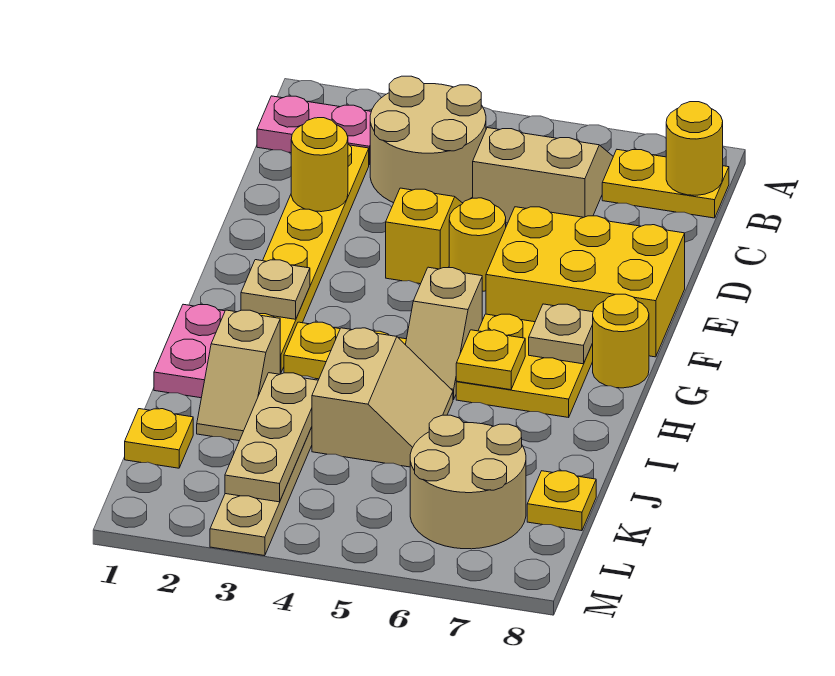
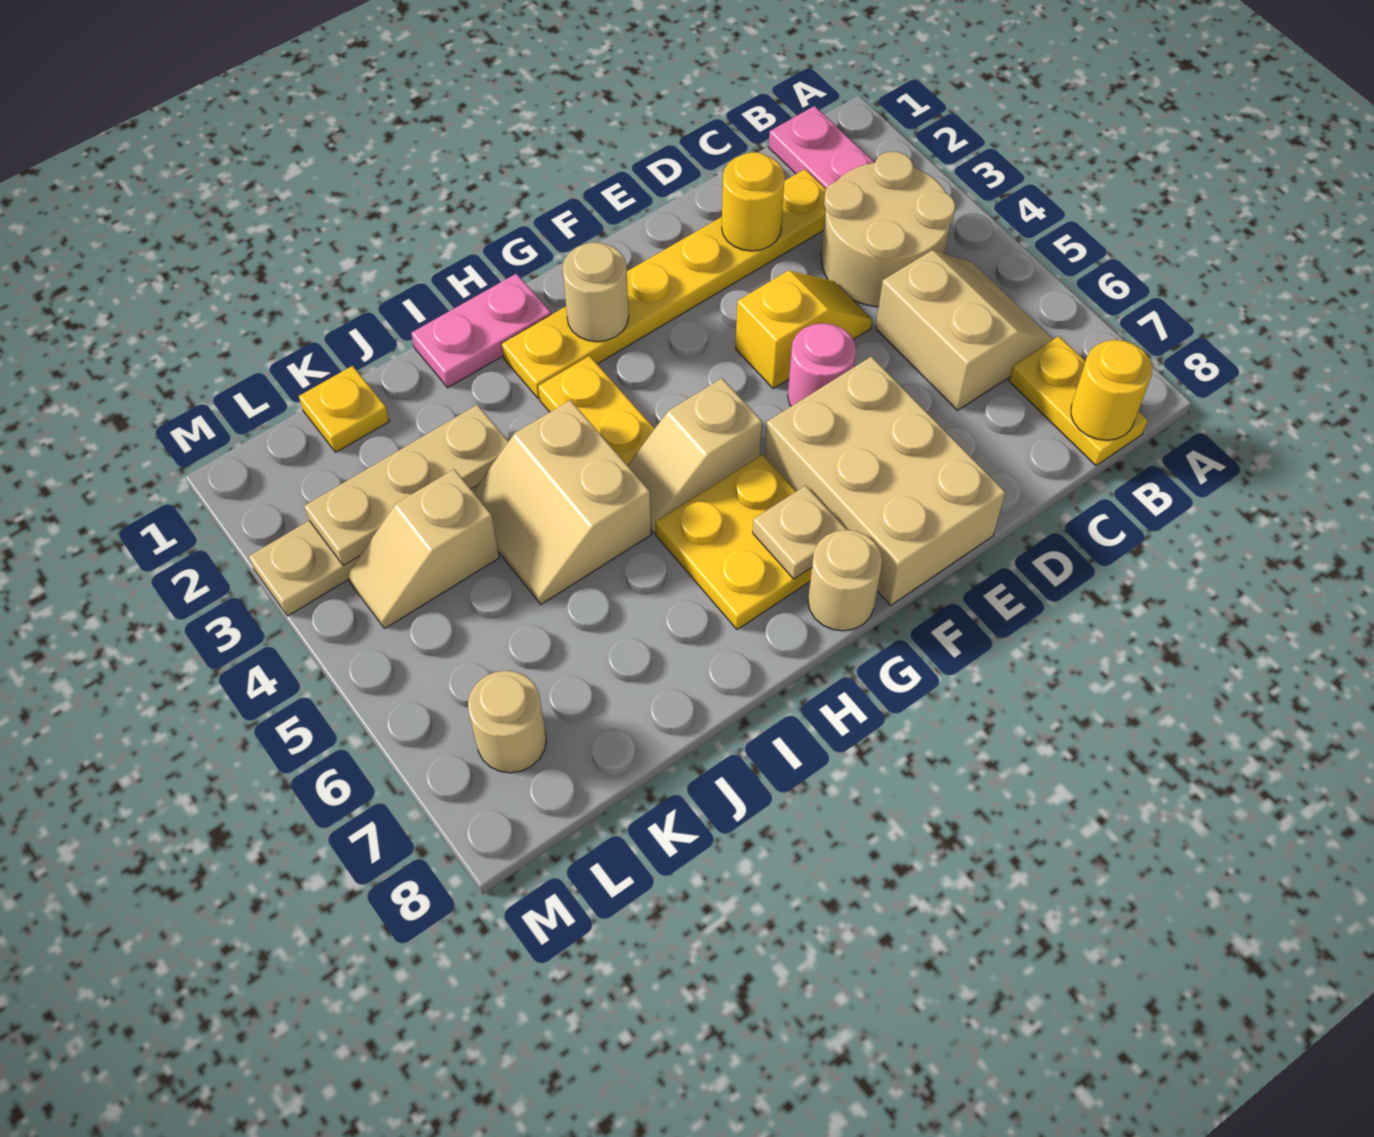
yellow round brick E5 level 1 -> pink round brick E5 level 1
yellow brick E6:F8 level 1 -> tan brick E6:F8 level 1
tan plate G2 level 2 -> tan round brick G2 level 2
yellow round brick G8 level 1 -> tan round brick G8 level 1
yellow plate H6 level 2 -> none
tan slope I2:J2 level 1 top I -> tan slope K4:L4 level 1 top K
tan slope I4:J5 level 1 top 4 -> tan slope I4:J5 level 1 top I
tan round brick K6:L7 level 1 -> tan round brick L7 level 1
yellow plate K8 level 1 -> none

